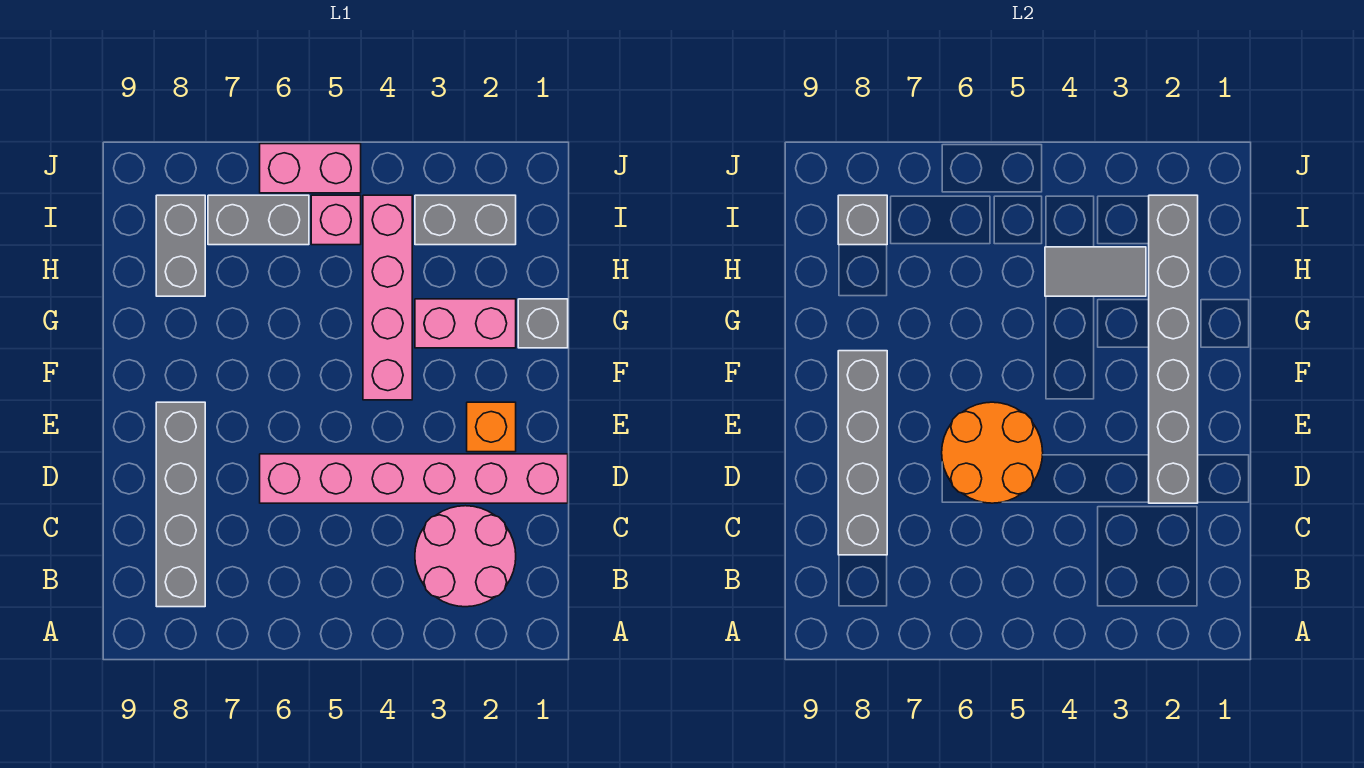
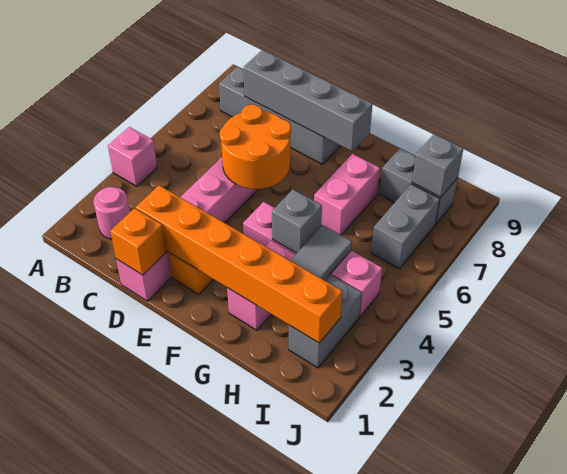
pink round brick B2:C3 level 1 -> pink round brick B2 level 1
none -> orange brick D1 level 2
grey brick D2:I2 level 2 -> orange brick D2:I2 level 2
grey brick G1 level 1 -> grey brick G4 level 2
pink brick I5 level 1 -> pink brick A4 level 1
pink brick J5:J6 level 1 -> pink brick G6:G7 level 1

